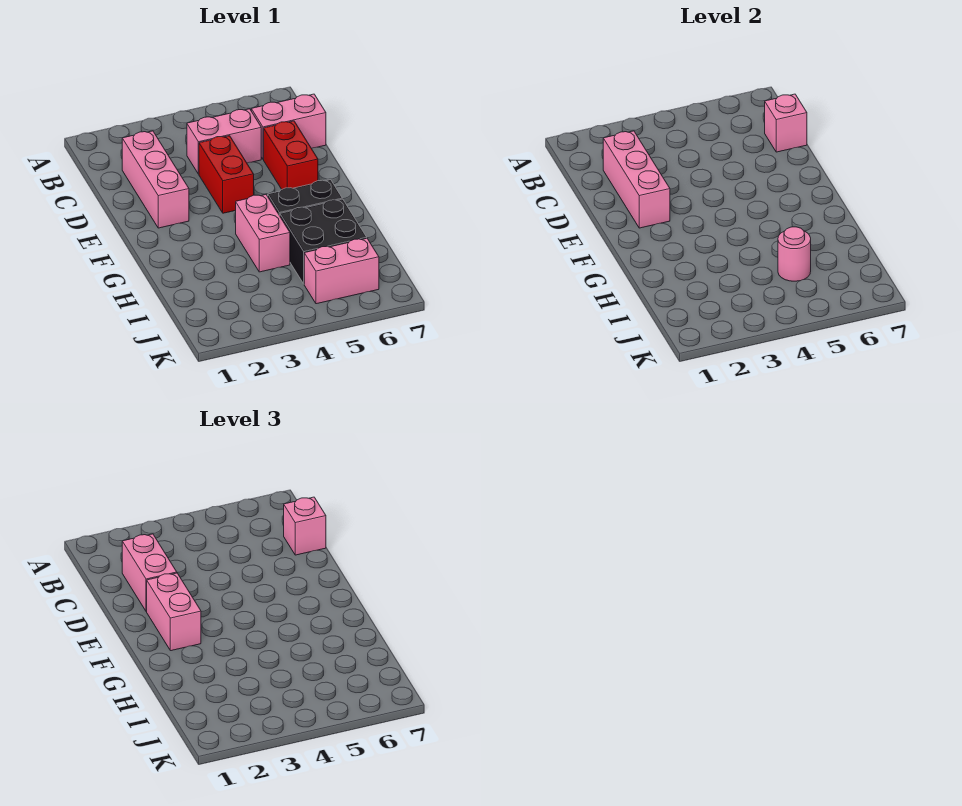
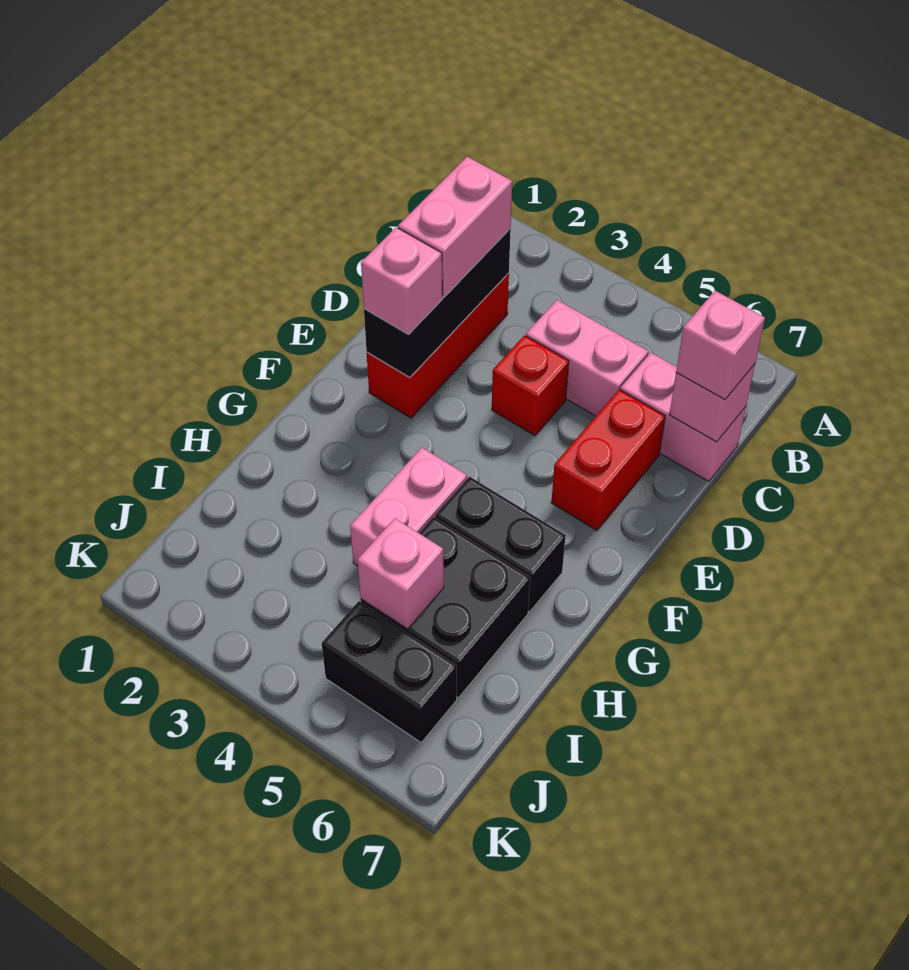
pink brick C2:E2 level 1 -> red brick C2:E2 level 1
pink brick C2:E2 level 2 -> black brick C2:E2 level 2
red brick D4:E4 level 1 -> red brick D4 level 1
pink brick E2:F2 level 3 -> pink brick E2 level 3
pink round brick I5 level 2 -> pink brick I5 level 2
pink brick J5:J6 level 1 -> black brick J5:J6 level 1

